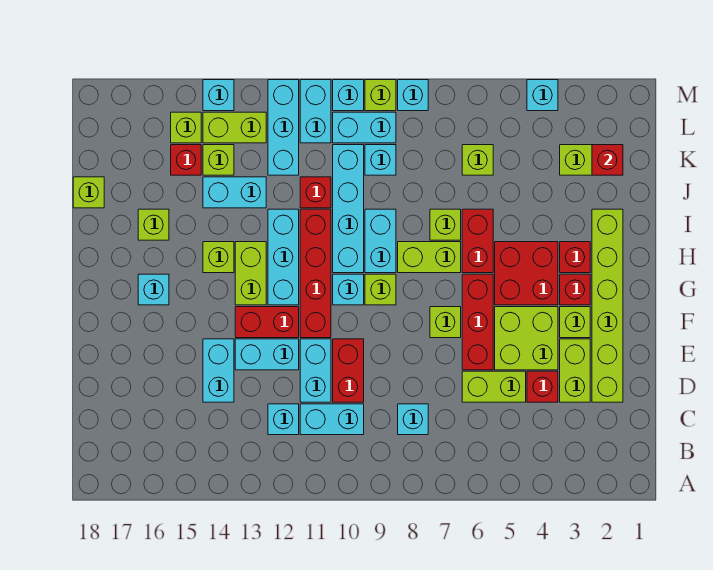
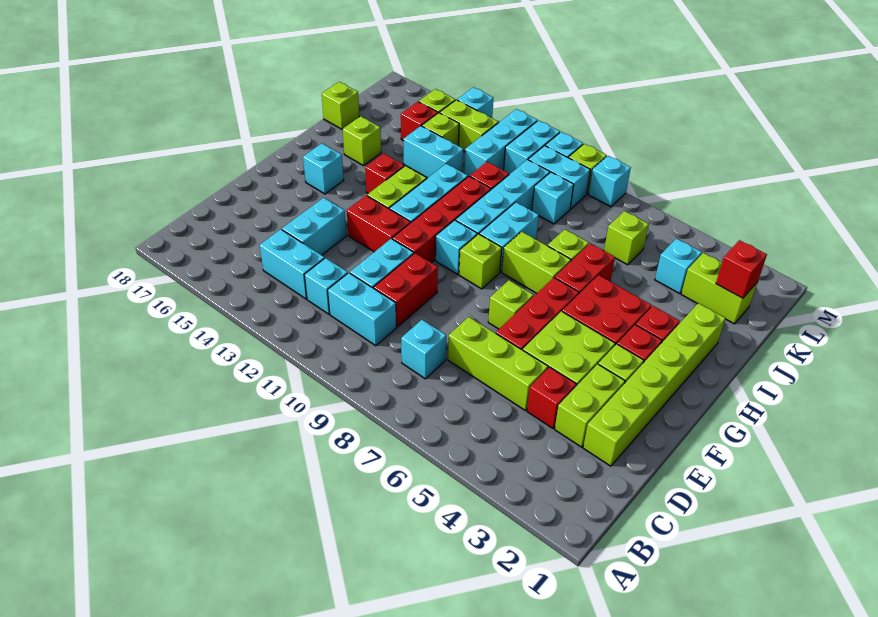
lime brick D5:D6 level 1 -> lime brick D5:D7 level 1
cyan brick E12:E13 level 1 -> cyan brick C13:C14 level 1
lime brick H14 level 1 -> red brick H14 level 1
cyan brick M4 level 1 -> cyan brick K4 level 1

